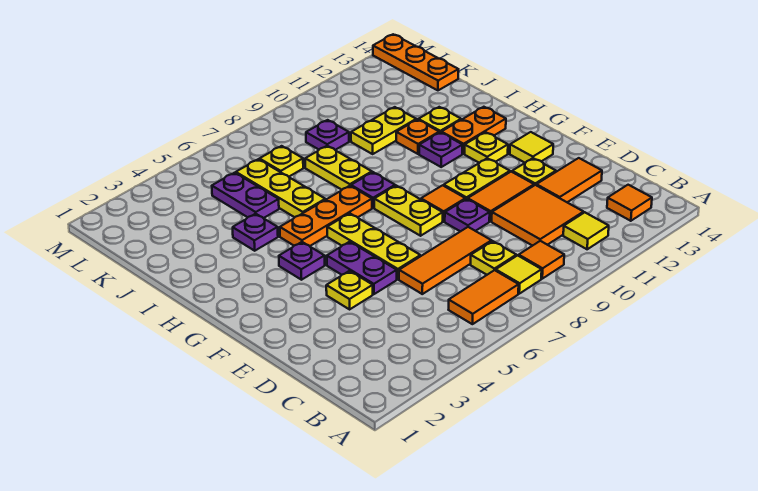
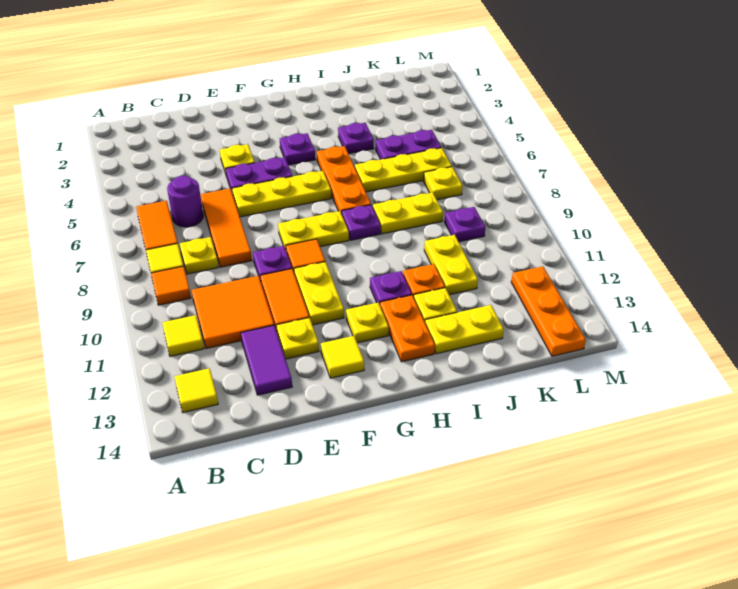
orange tile B13 level 1 -> yellow tile B13 level 1
none -> purple round brick C6 level 1
orange tile D12:D13 level 1 -> purple tile D12:D13 level 1
none -> yellow plate I13:J13 level 1
orange plate K14:M14 level 1 -> orange plate L12:L14 level 1

